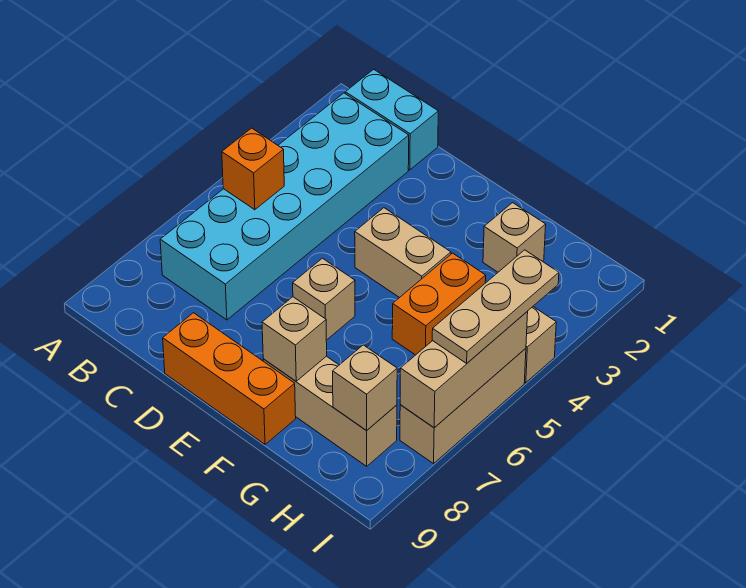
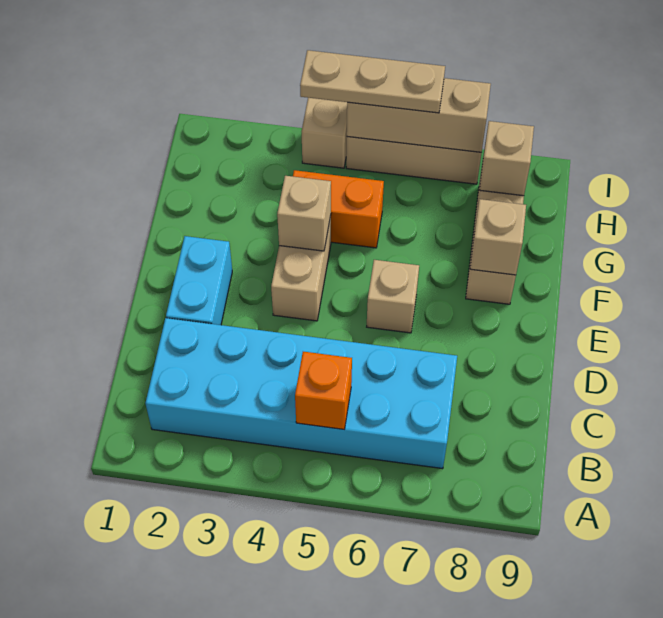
cyan brick B1:C1 level 1 -> cyan brick D2:E2 level 1
orange brick D9:F9 level 1 -> none
tan brick G2 level 1 -> tan brick F4 level 2

